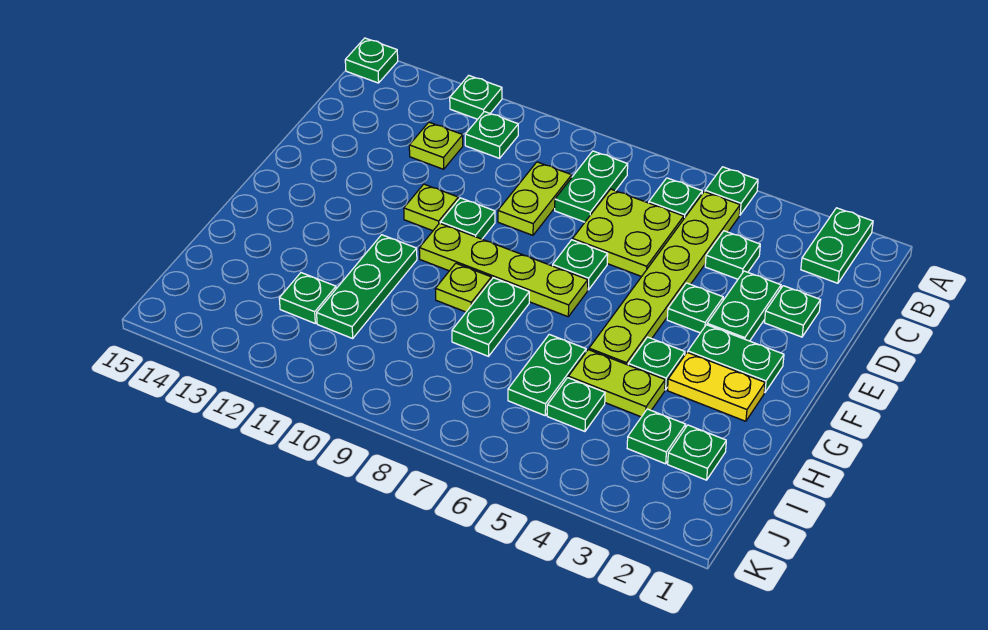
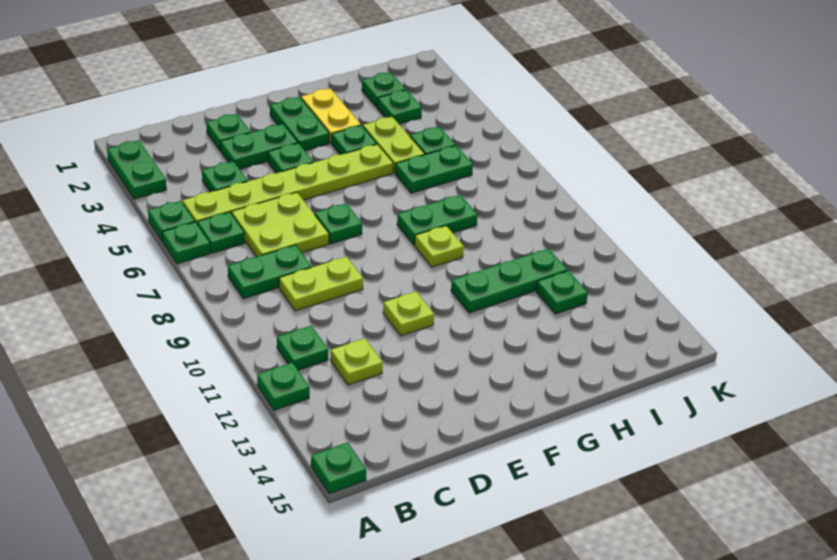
green plate A2:B2 level 1 -> green plate A2:A3 level 1
green plate E10 level 1 -> green plate A6 level 1
lime plate F7:F10 level 1 -> none

